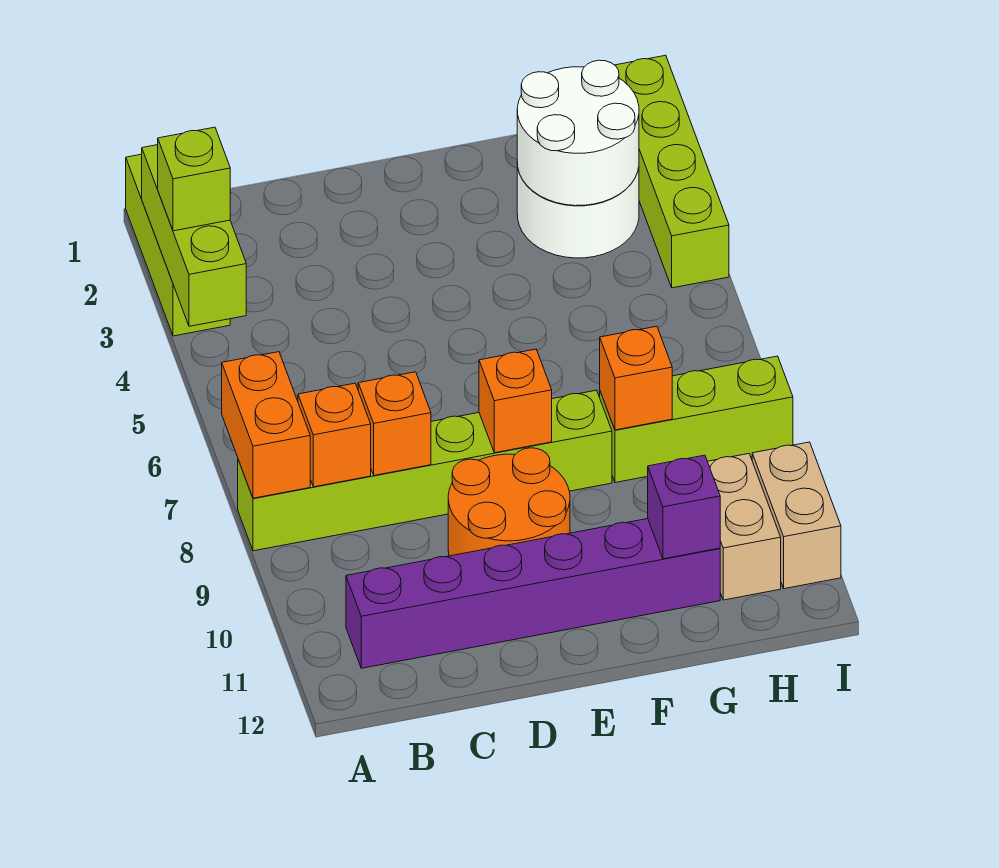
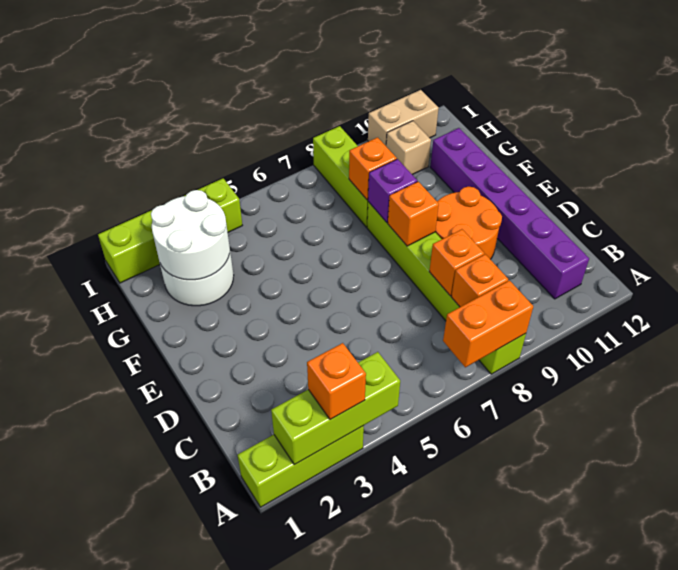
lime brick A3 level 3 -> orange brick A3 level 3
purple brick G11 level 2 -> purple brick F8 level 2
tan brick H10:H11 level 1 -> tan brick H10 level 1

